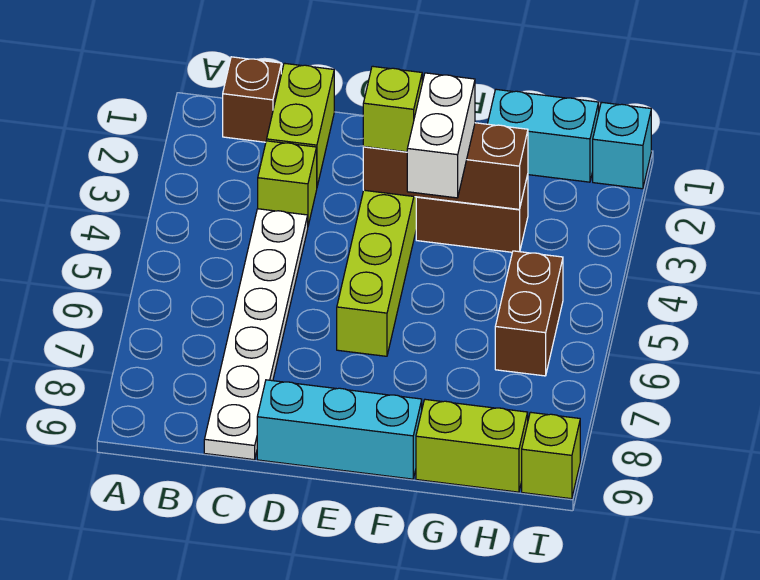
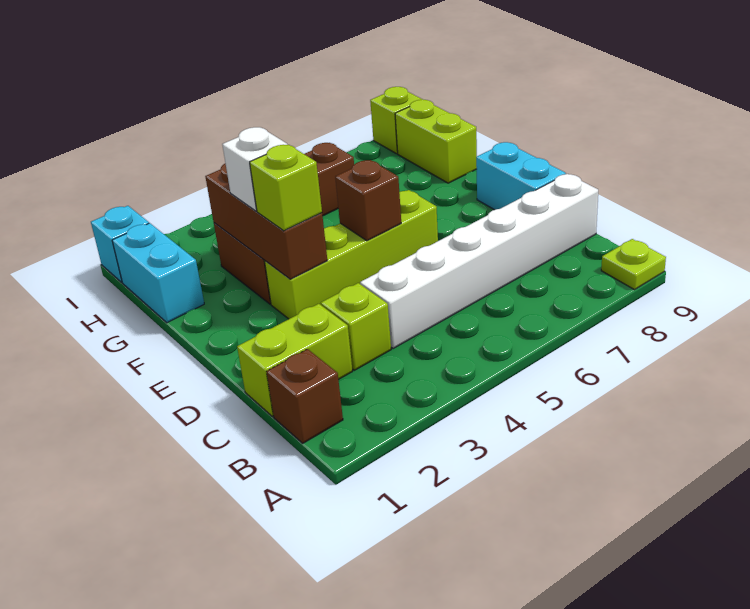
none -> lime plate A9 level 1
white plate C4:C9 level 1 -> white brick C4:C9 level 1
cyan brick D9:F9 level 1 -> cyan brick D9:E9 level 1
none -> brown brick E5 level 2
white brick F3:F4 level 3 -> white brick F3 level 3

